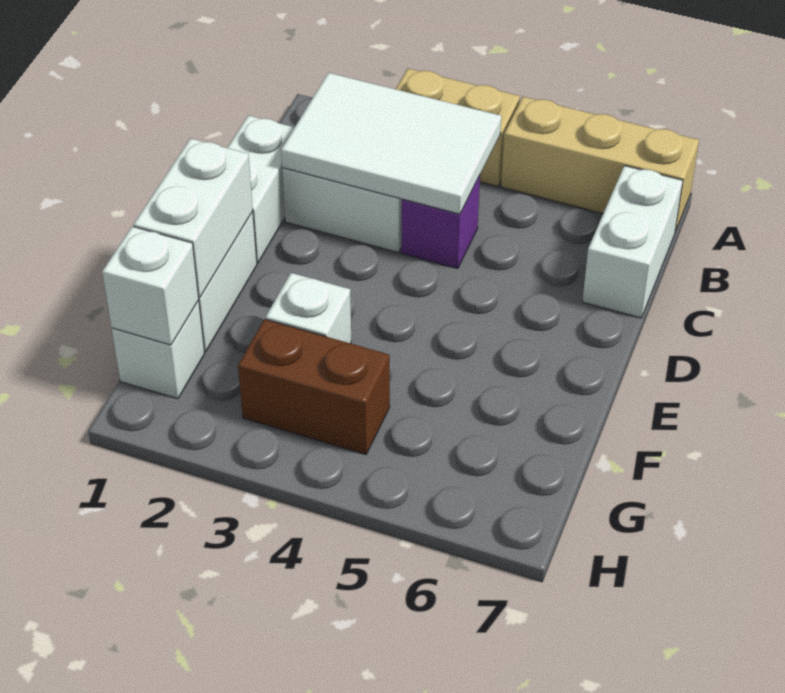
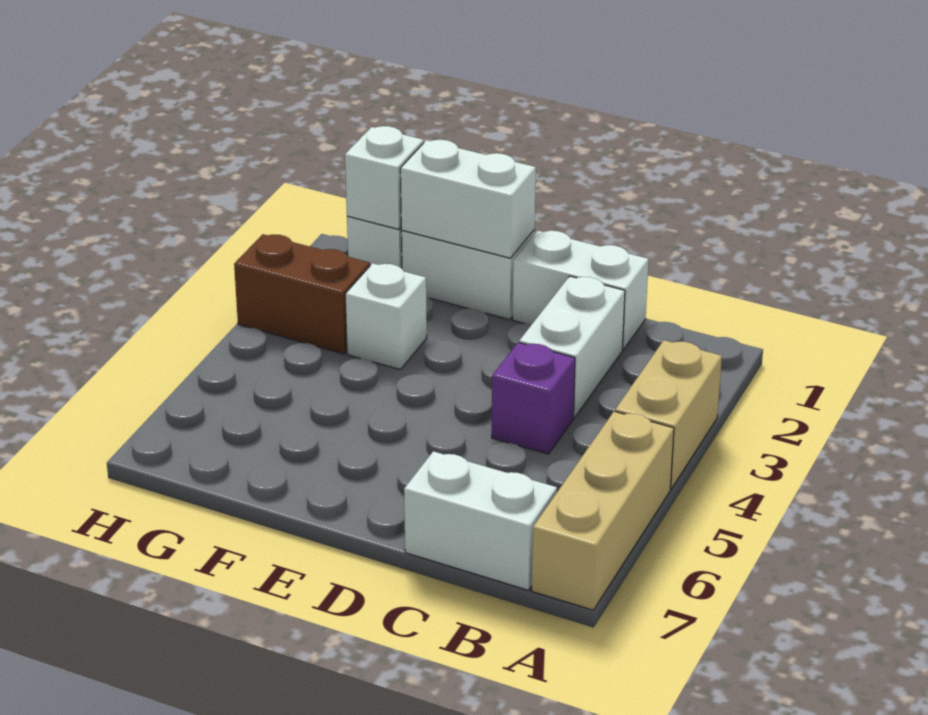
white tile B2:C4 level 2 -> none
brown brick G3:G4 level 1 -> brown brick G3:H3 level 1

